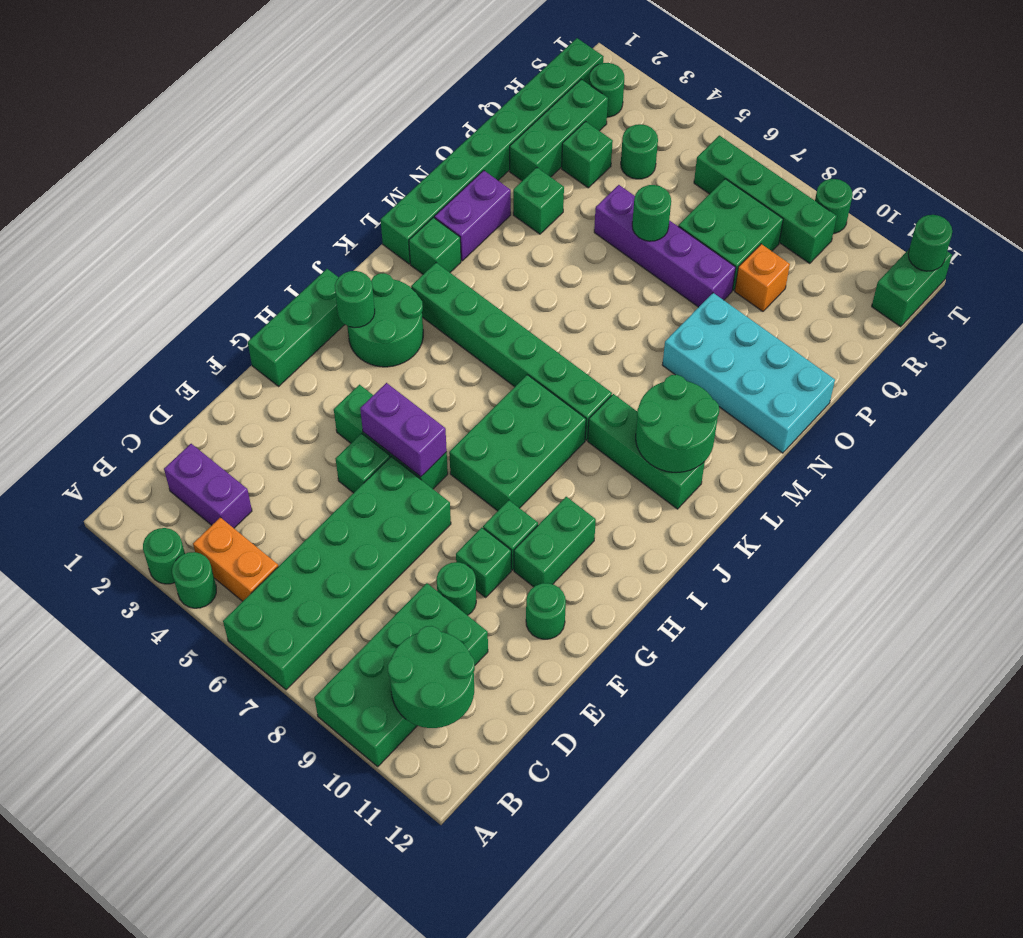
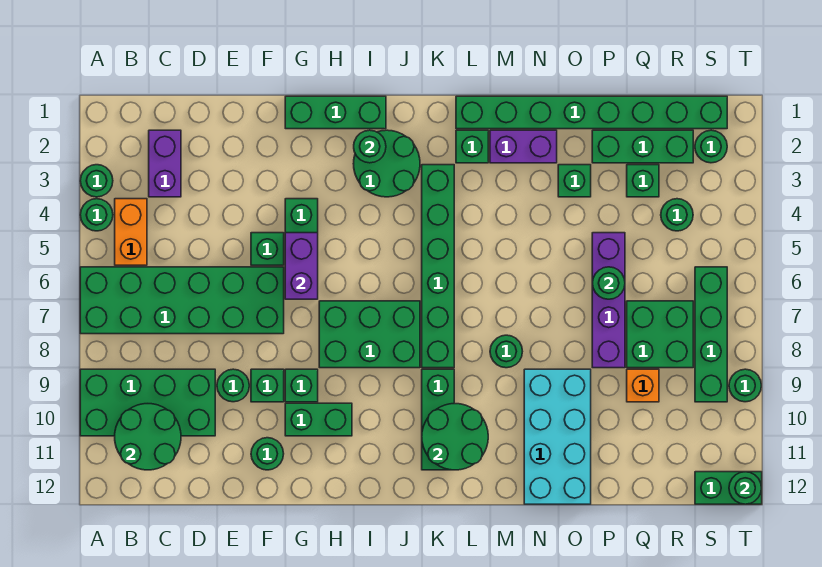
none -> green round brick M8 level 1

